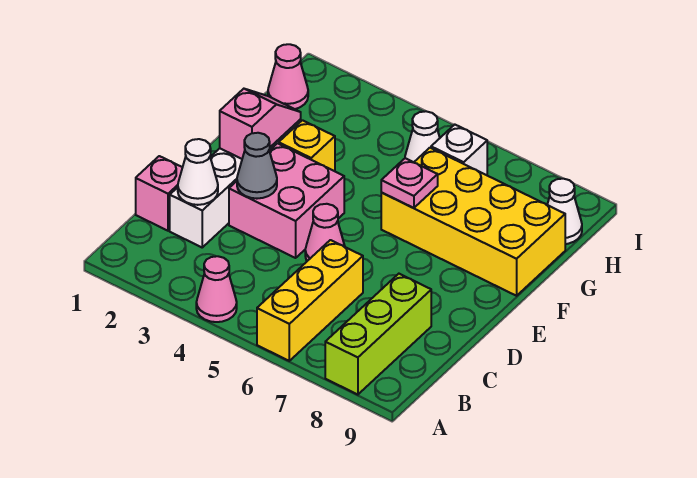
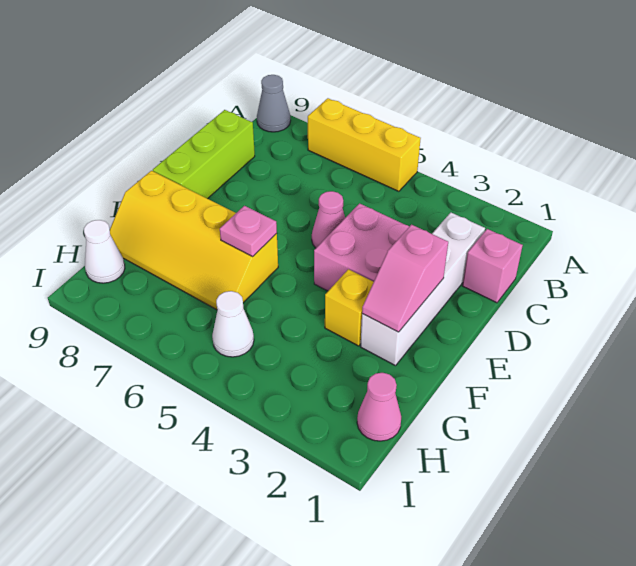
pink cone A4 level 1 -> none
yellow brick A6:C6 level 1 -> yellow brick A5:A7 level 1
lime brick A8:C8 level 1 -> lime brick C9:E9 level 1
white cone C2 level 2 -> none
grey cone D3 level 2 -> grey cone A9 level 1
yellow brick F6:G9 level 1 -> yellow slope F6:G9 level 1 top F
white brick H6 level 1 -> none

